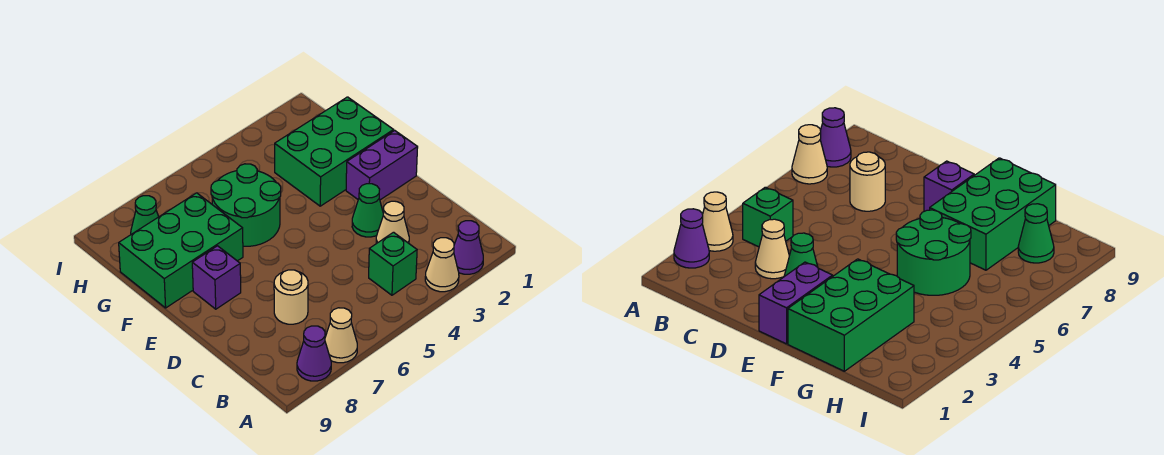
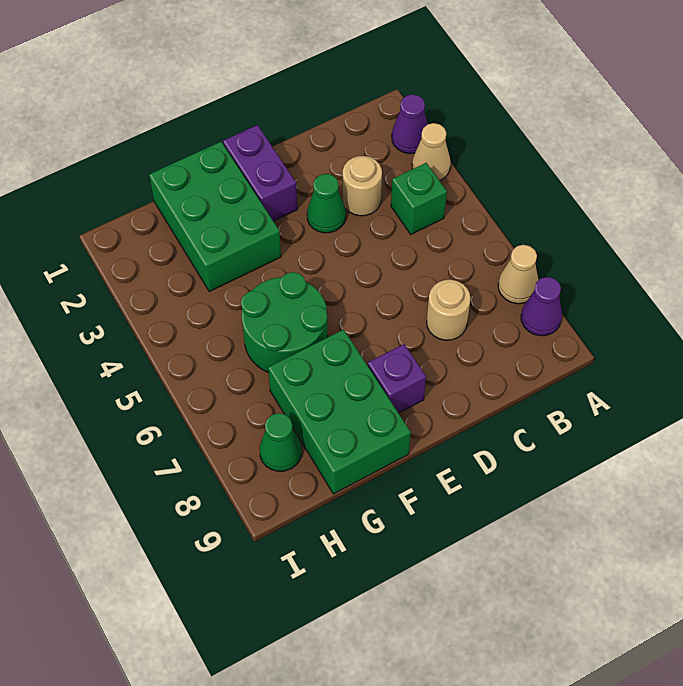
tan cone C3 level 1 -> tan round brick C3 level 1

